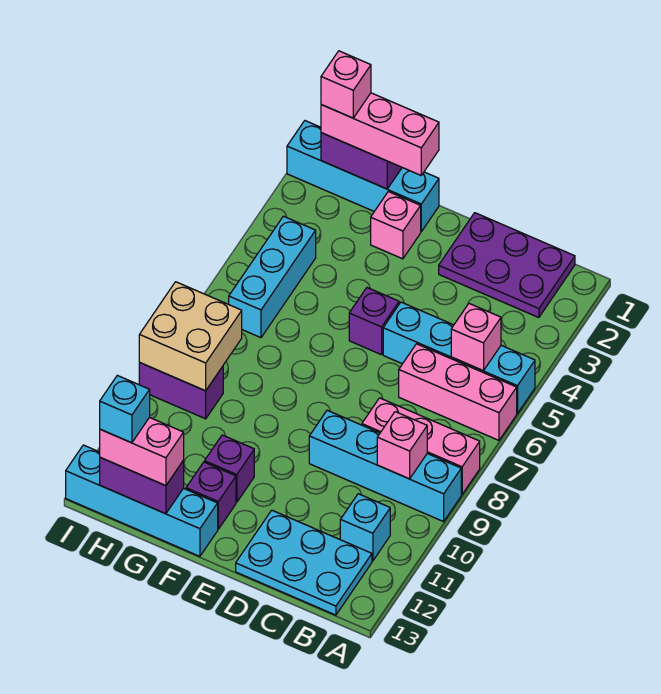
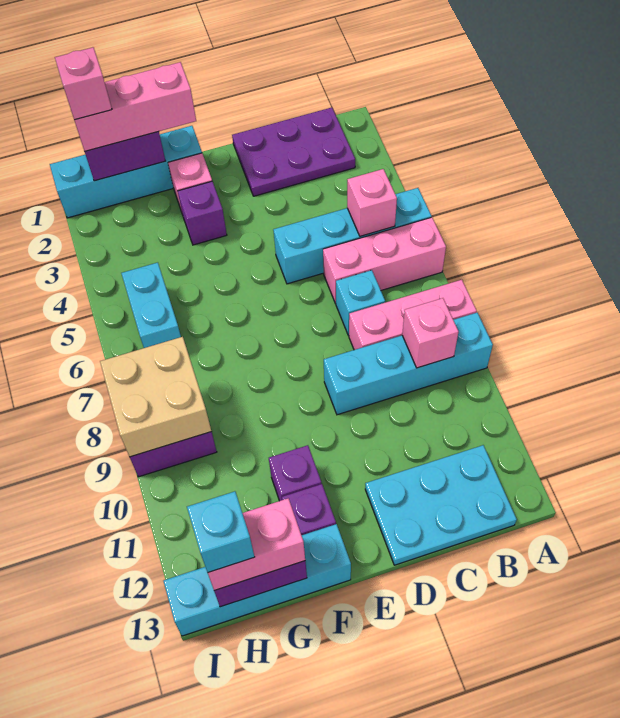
cyan brick B11 level 1 -> cyan brick C7 level 1
purple brick E5 level 1 -> purple brick F3 level 1
cyan brick H4:H6 level 1 -> cyan brick H5:H6 level 1

